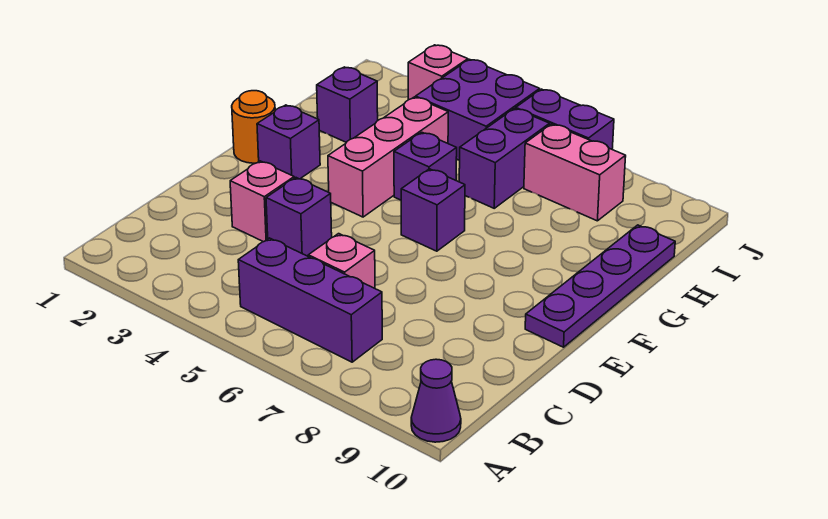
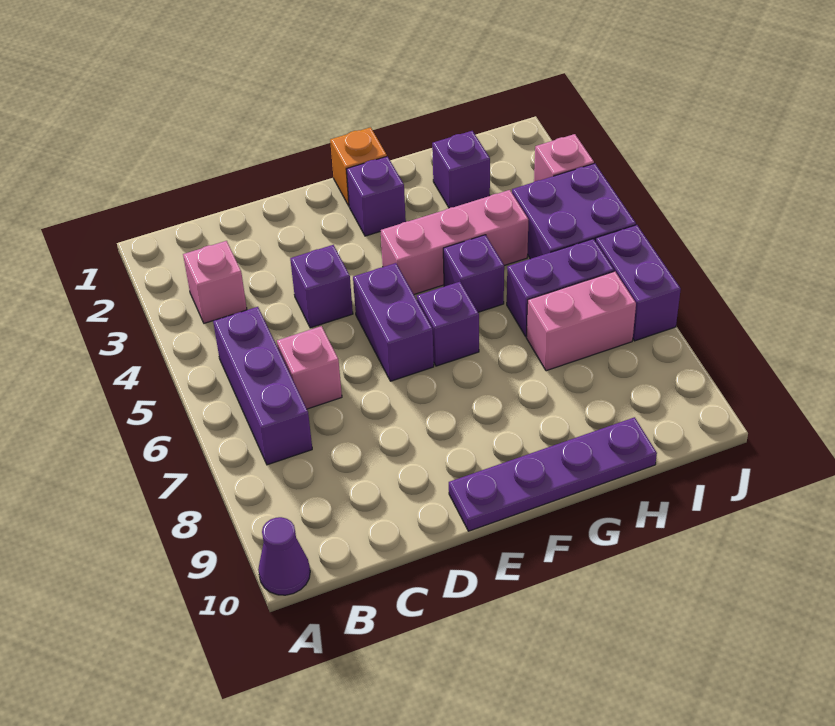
pink brick D3 level 1 -> pink brick B3 level 1
none -> purple brick E5:E6 level 1
orange round brick F1 level 1 -> orange brick F1 level 1
pink brick I7:I8 level 1 -> pink brick H7:I7 level 1

